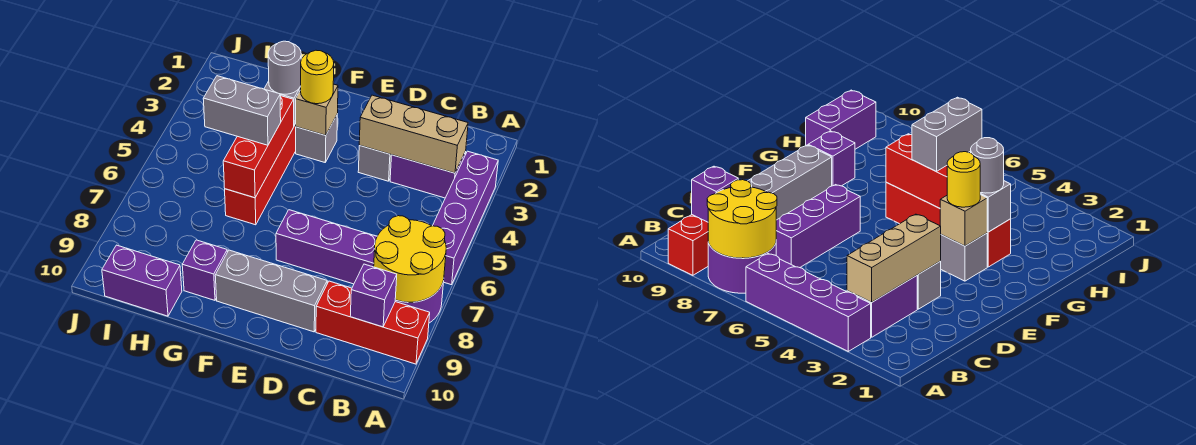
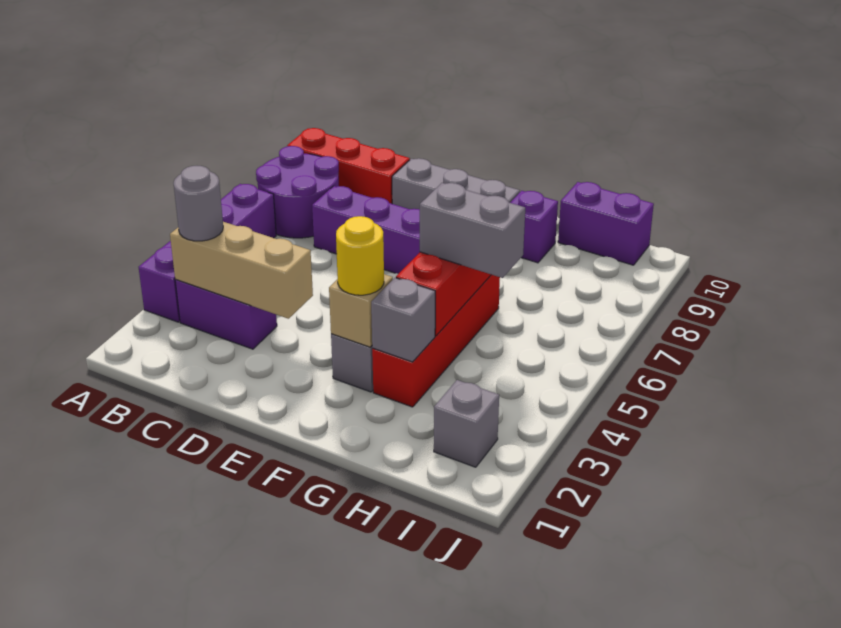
yellow round brick A7:B8 level 2 -> none
purple brick B9 level 2 -> none
grey brick D3 level 1 -> grey brick I2 level 1
grey round brick G3 level 3 -> grey round brick B3 level 3

